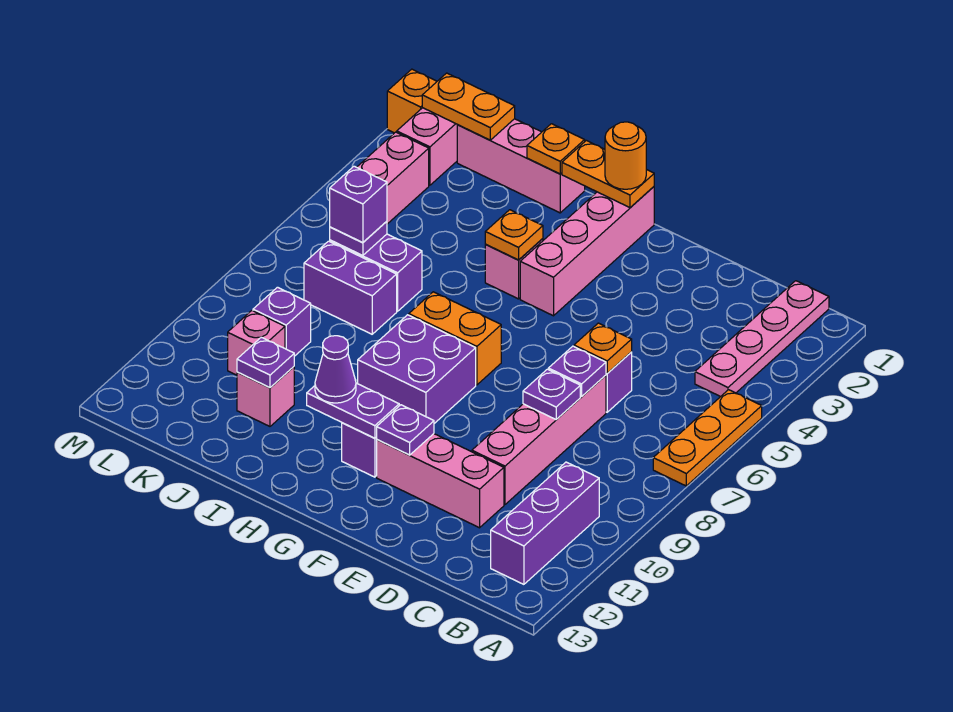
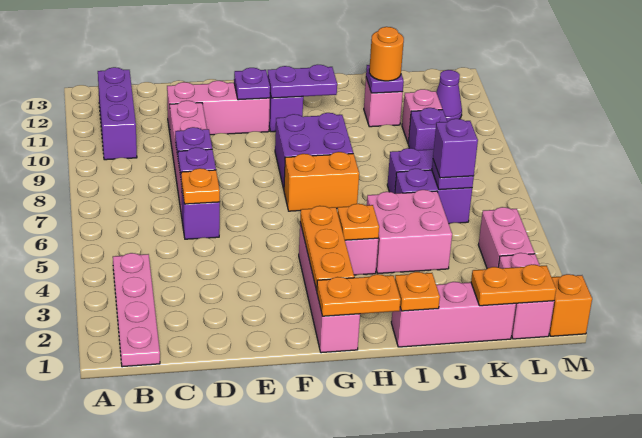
orange plate A5:A7 level 1 -> orange plate G2:G4 level 2
orange round brick G1 level 3 -> orange round brick J11 level 3
purple cone H11 level 3 -> purple cone L11 level 1
none -> pink brick I4:J5 level 1

